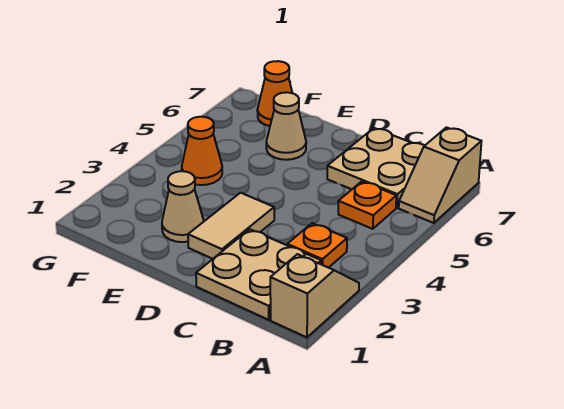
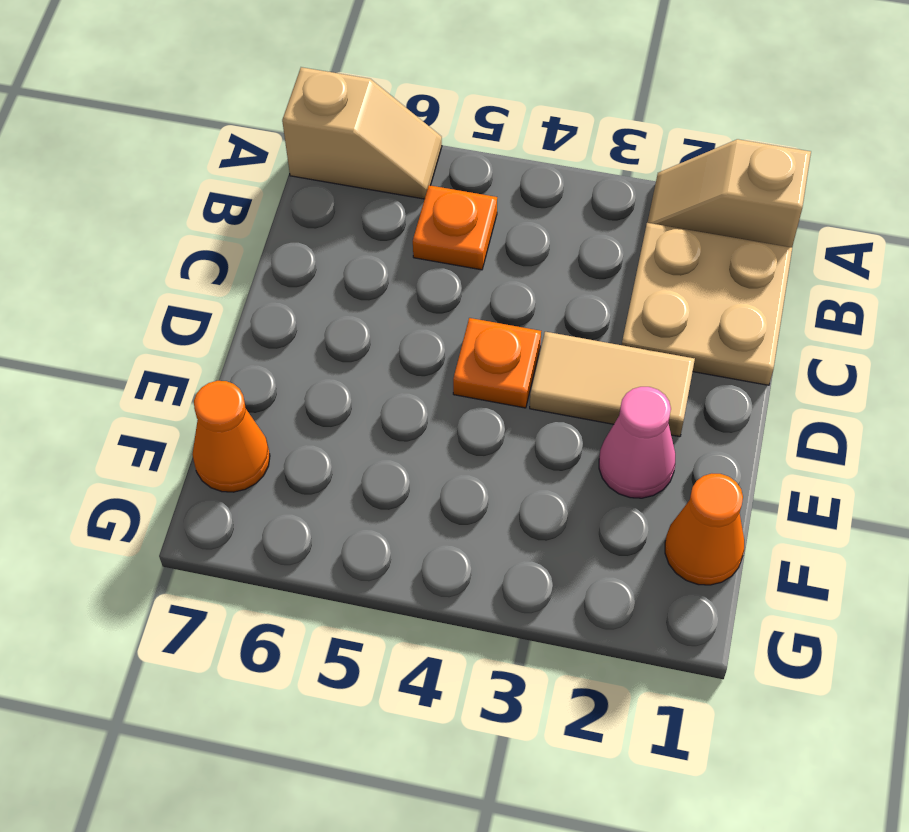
orange plate B3 level 1 -> orange plate D4 level 1
tan plate B6:C7 level 1 -> none
tan cone E2 level 1 -> pink cone E2 level 1
tan cone E6 level 1 -> none
orange cone F4 level 1 -> orange cone F1 level 1

